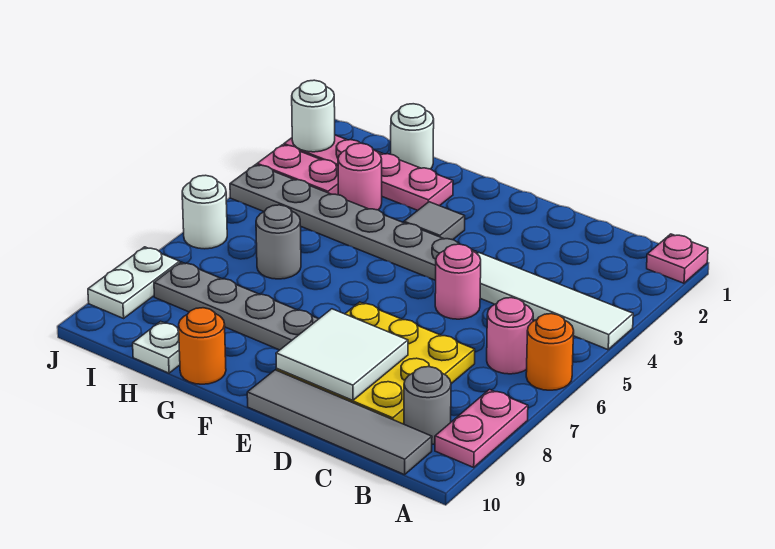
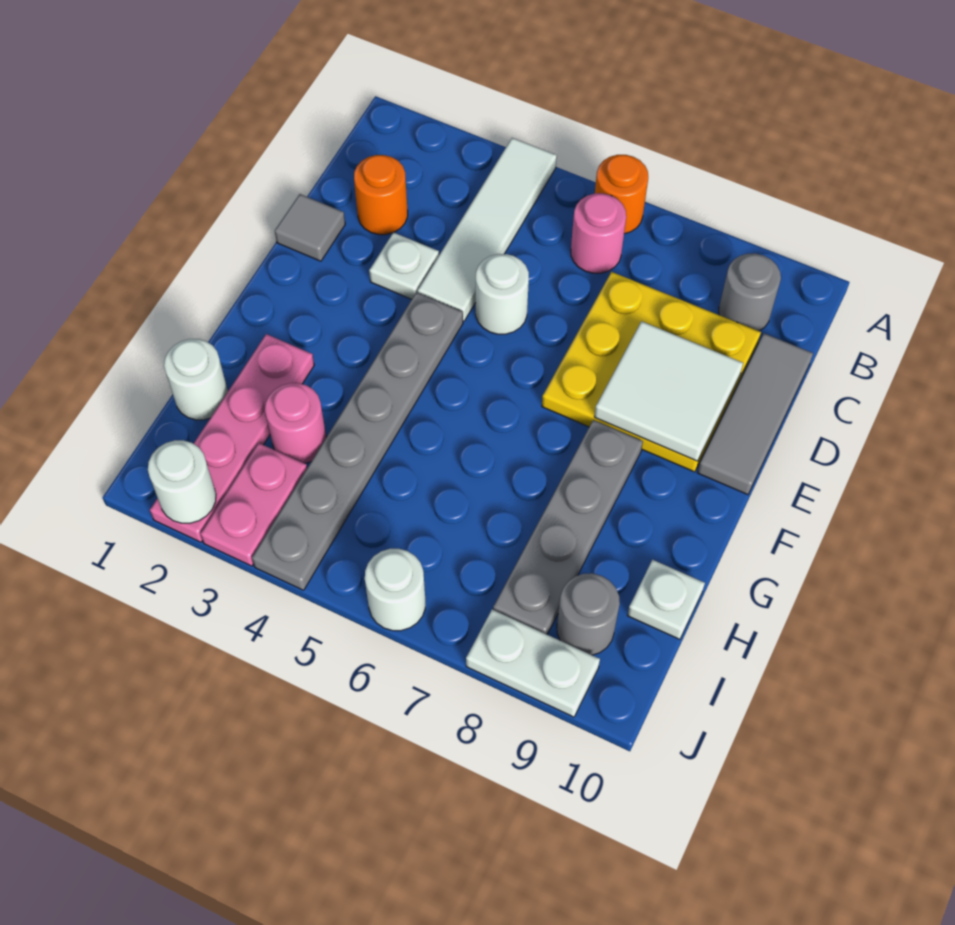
pink plate A1 level 1 -> none
pink plate A8:A9 level 1 -> none
grey tile B10:E10 level 1 -> grey tile C10:E10 level 1
none -> white plate D3 level 1
pink round brick D5 level 1 -> white round brick D5 level 1
grey tile F3 level 1 -> grey tile D1 level 1
orange round brick G10 level 1 -> orange round brick C2 level 1
grey round brick H6 level 1 -> grey round brick I9 level 1

